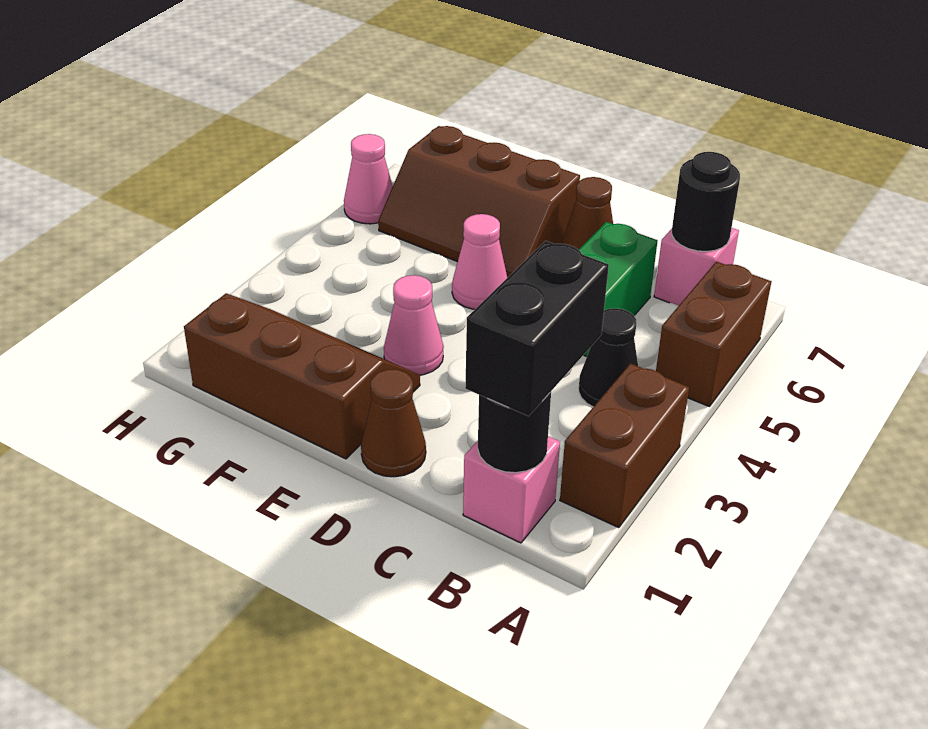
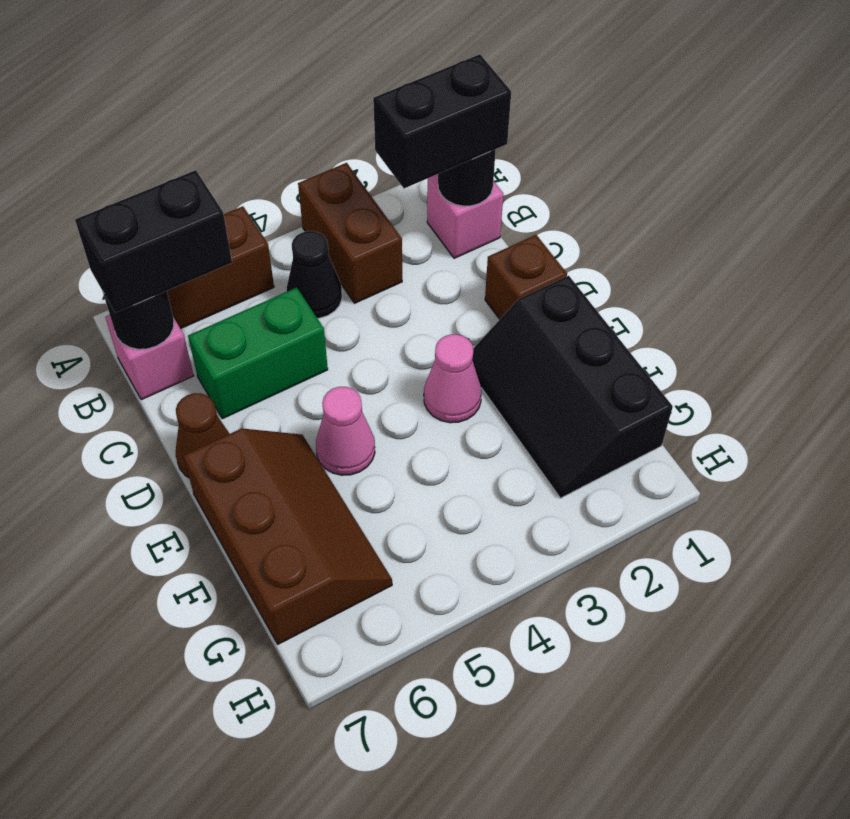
brown brick A2:A3 level 1 -> brown brick A3:B3 level 1
none -> black brick B6:B7 level 3
brown cone D1 level 1 -> brown brick D1 level 1
brown slope E1:G2 level 1 top 1 -> black slope E1:G2 level 1 top 1
pink cone H6 level 1 -> none

